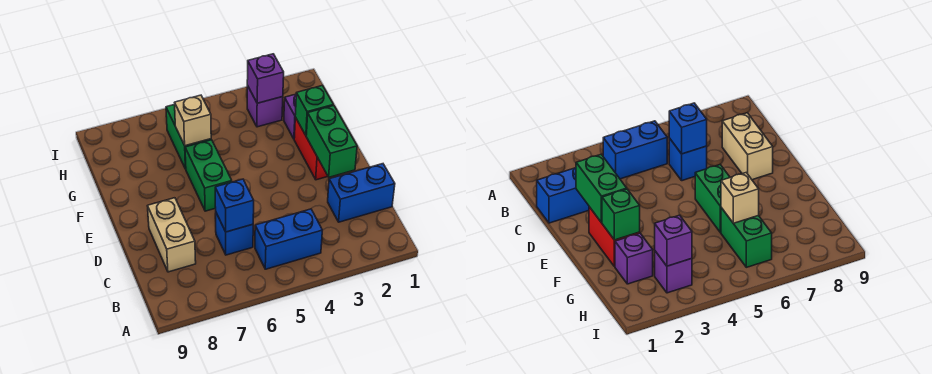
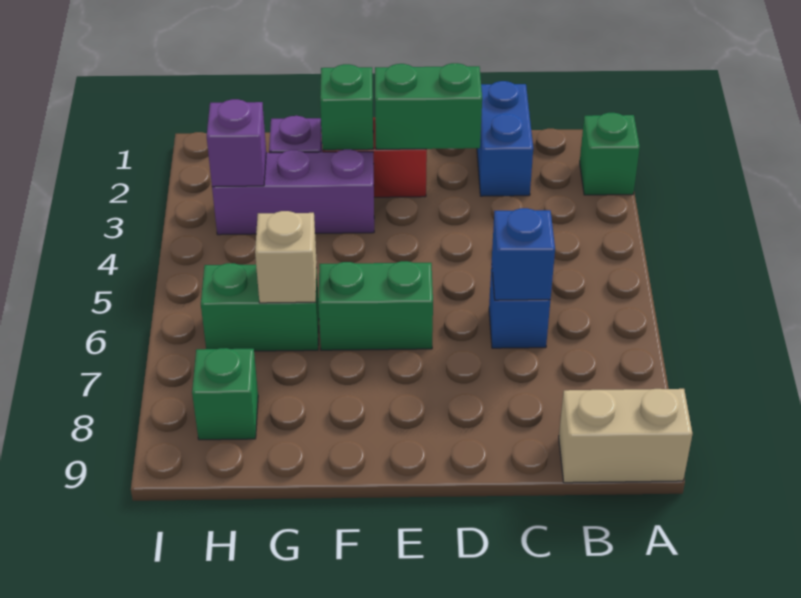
none -> green brick A2 level 1
blue brick B4:B5 level 1 -> none
tan brick C8:D8 level 1 -> tan brick A9:B9 level 1
purple brick H3 level 1 -> purple brick F3:H3 level 1
none -> green brick H8 level 1

